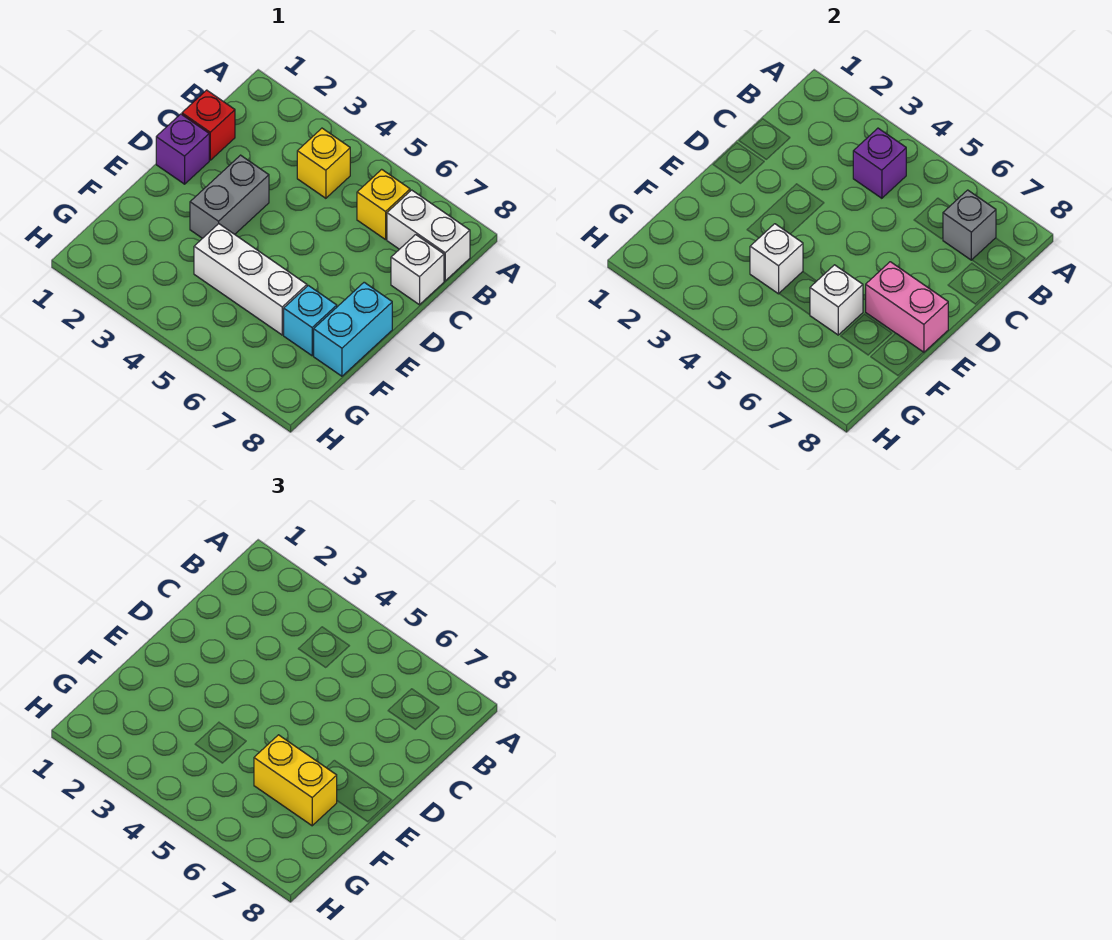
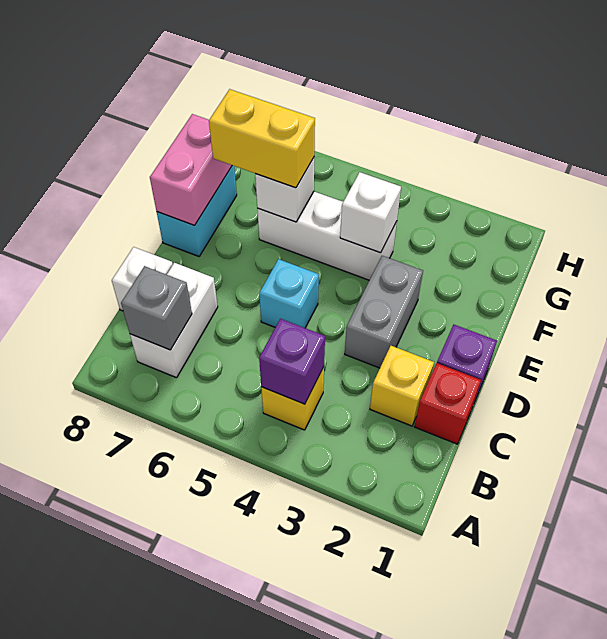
yellow brick B6 level 1 -> yellow brick C2 level 1
white brick B7:B8 level 1 -> white brick B7:C7 level 1
pink brick E7:E8 level 2 -> pink brick E8:F8 level 2
cyan brick F7 level 1 -> cyan brick D5 level 1

